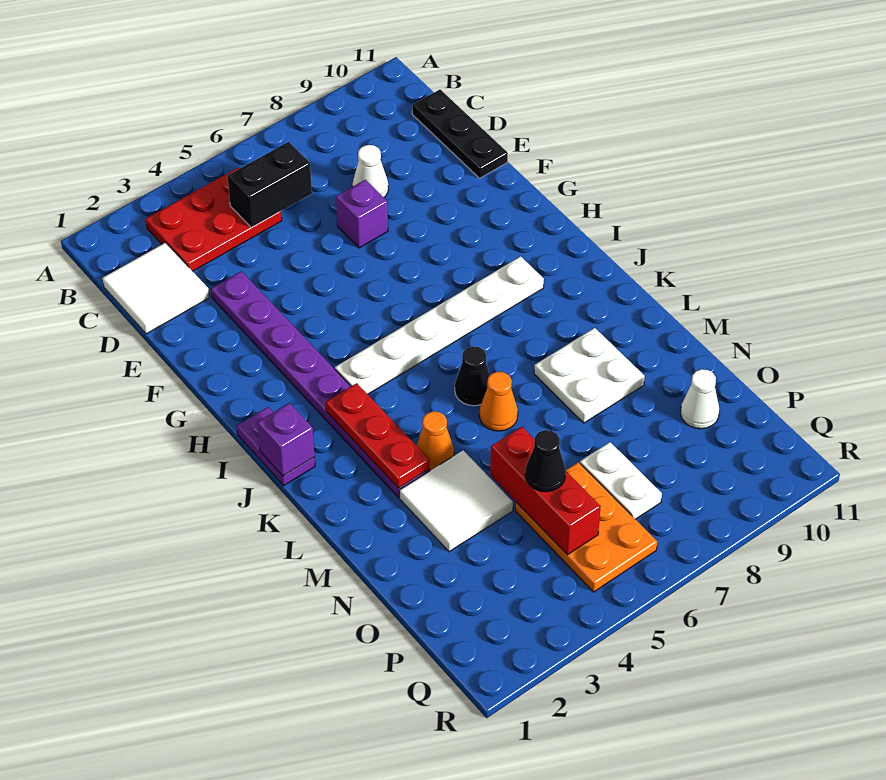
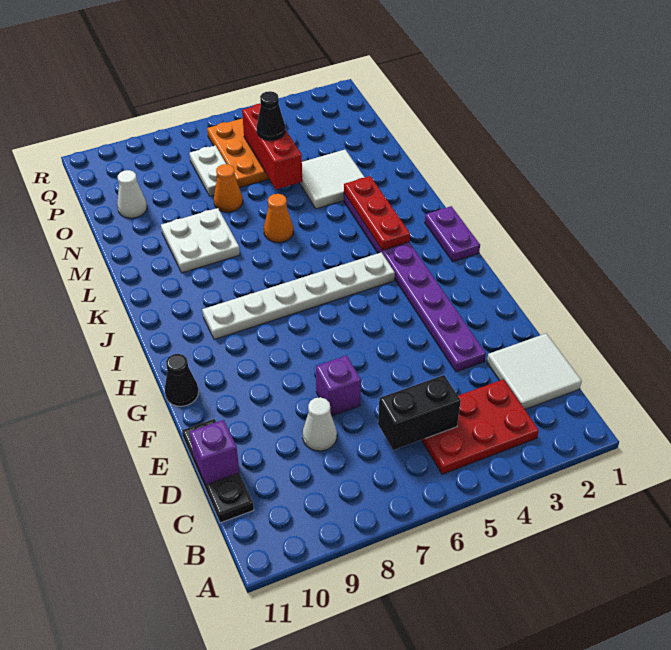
purple brick J1 level 2 -> purple brick D11 level 2
black cone K6 level 1 -> black cone G11 level 1
orange cone L4 level 1 -> orange cone N7 level 1

